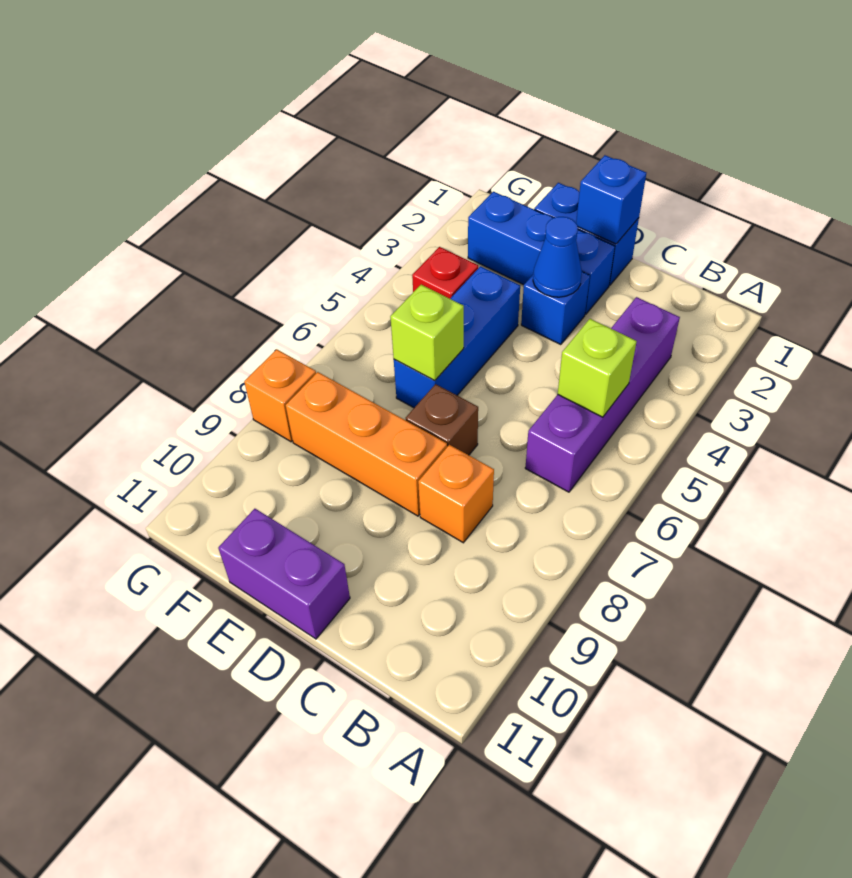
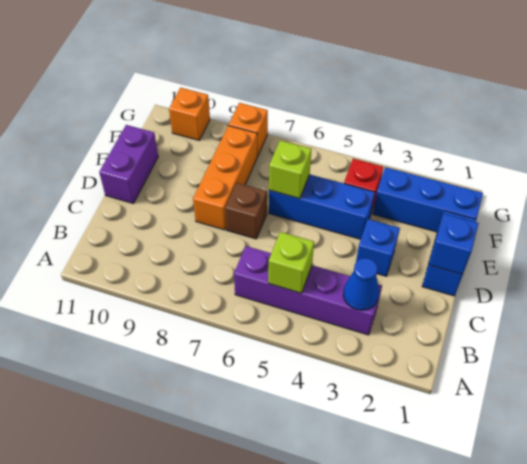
orange brick C8 level 1 -> orange brick G10 level 1
blue brick D2:F2 level 1 -> blue brick F1:F3 level 1
blue cone D3 level 2 -> blue cone B3 level 2

